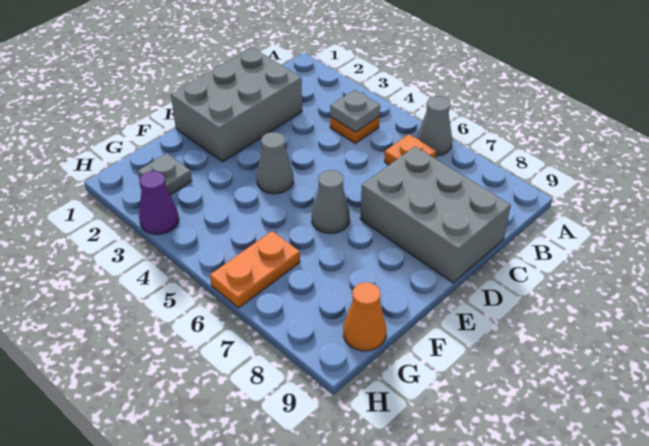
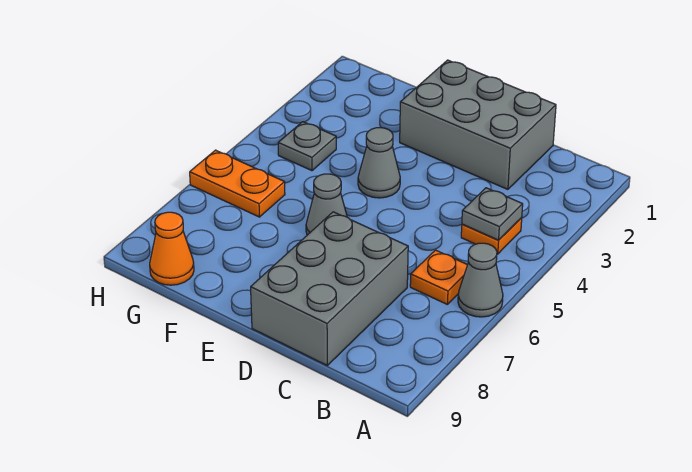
grey plate G2 level 1 -> grey plate G4 level 1
purple cone H3 level 1 -> none

